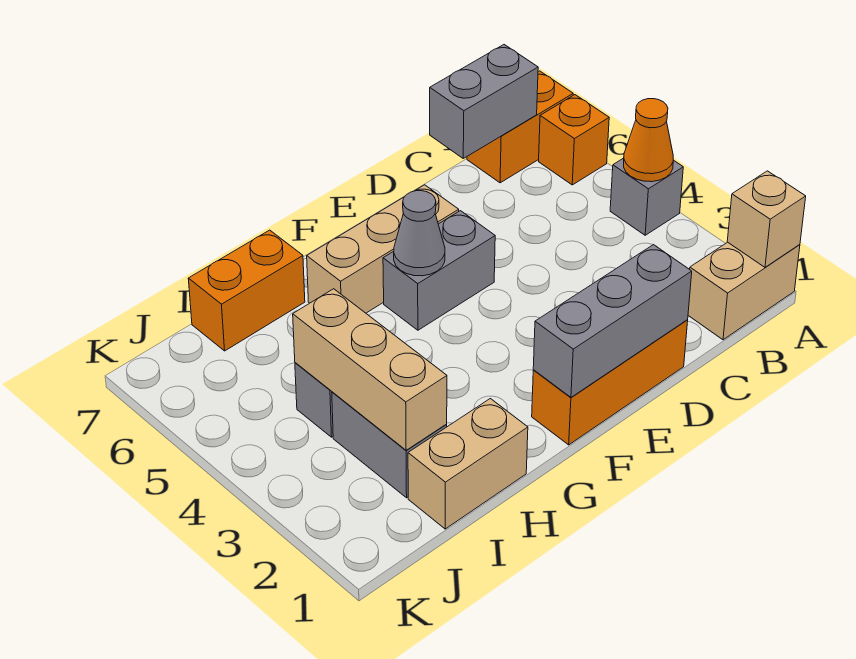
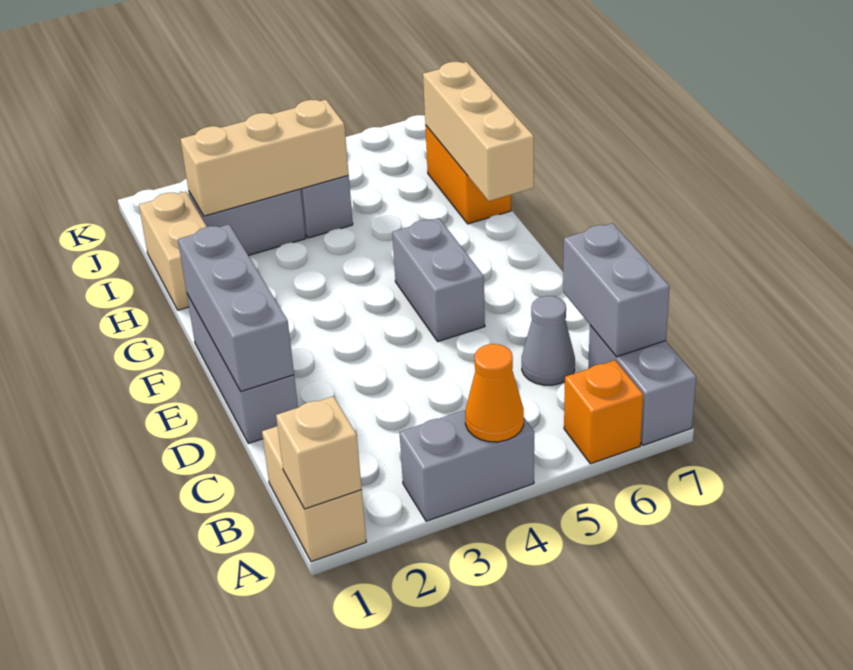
grey brick A4 level 1 -> grey brick A3:A4 level 1
orange brick A7:B7 level 1 -> grey brick A7:B7 level 1
orange brick D1:F1 level 1 -> grey brick D1:F1 level 1
tan brick E6:G6 level 1 -> tan brick G7:I7 level 2
grey cone F5 level 2 -> grey cone C6 level 1

